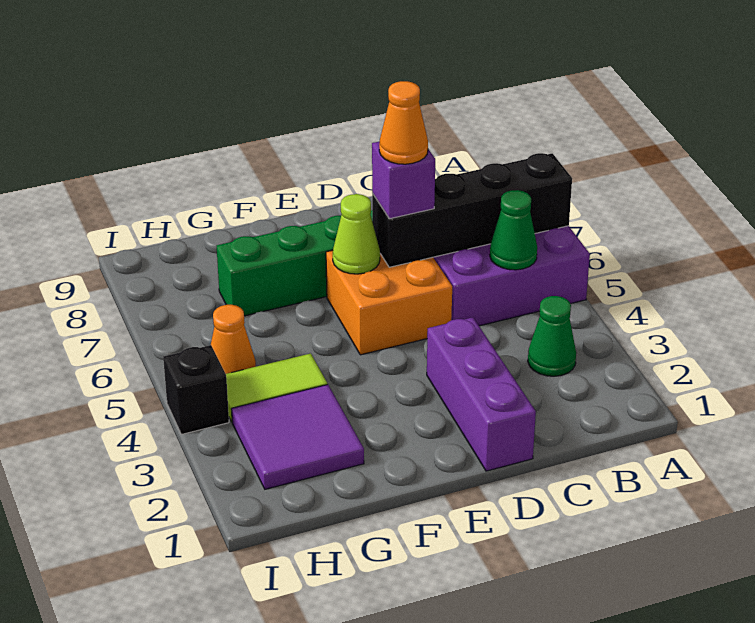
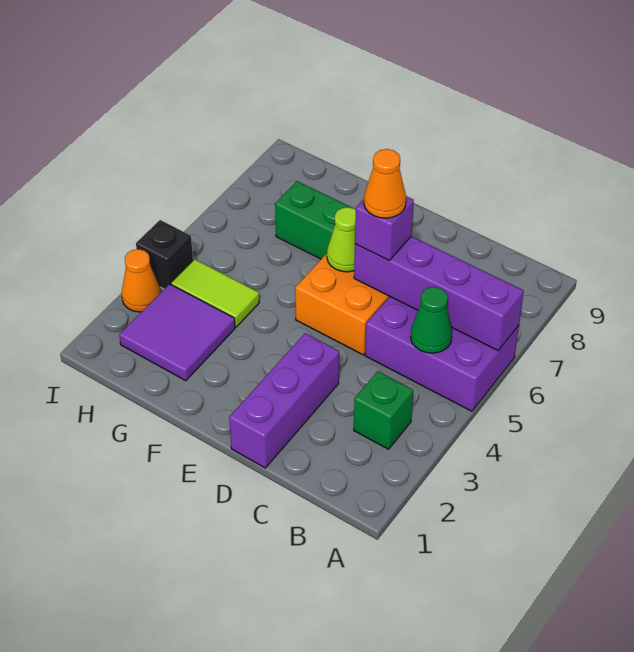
black brick A6:D6 level 2 -> purple brick A6:D6 level 2
green cone B3 level 1 -> green brick B3 level 1
orange cone H5 level 1 -> orange cone I3 level 1

